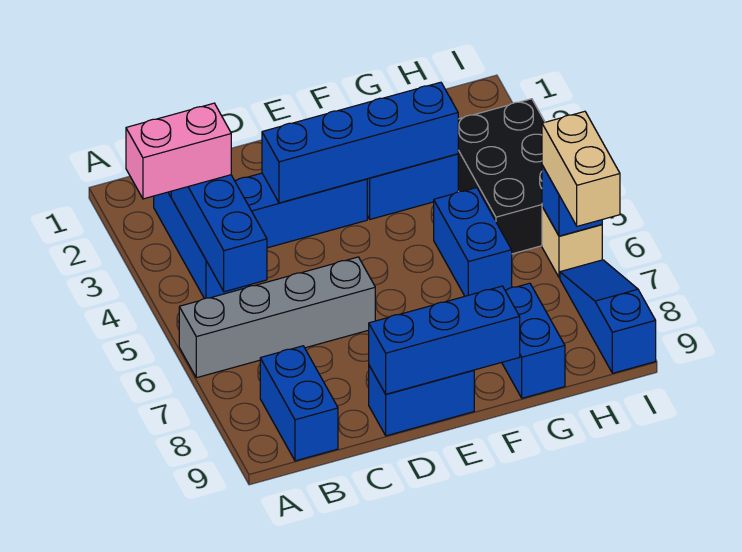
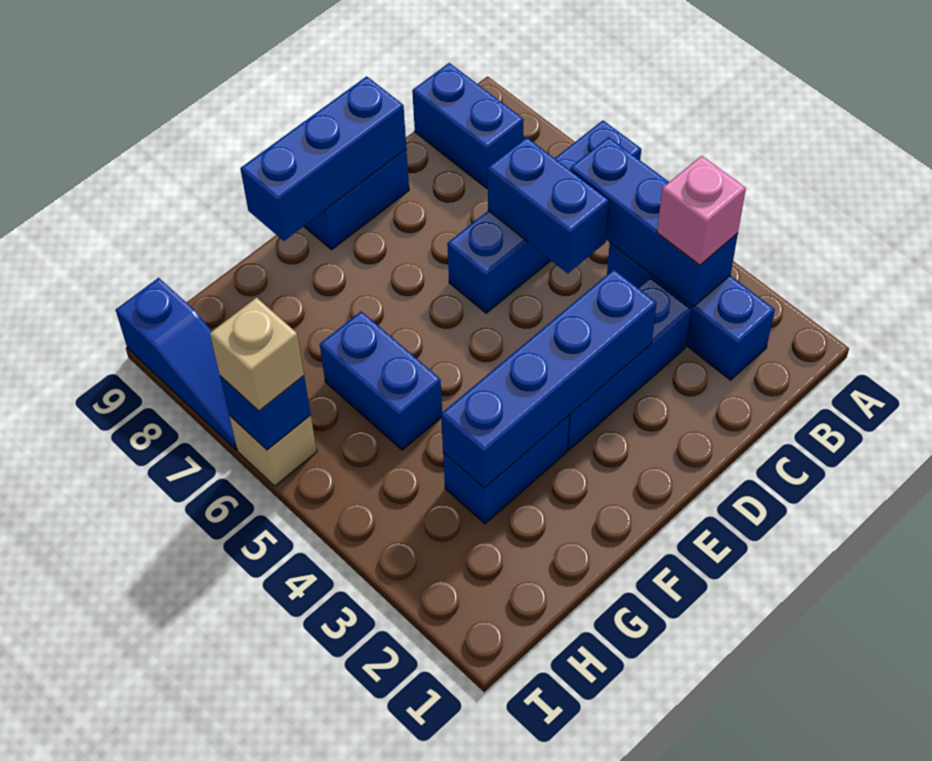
pink brick A3:B3 level 3 -> pink brick B3 level 3
grey brick A6:D6 level 1 -> blue brick A6:D6 level 1
blue brick G8:G9 level 1 -> blue brick C5:C6 level 2
black brick H3:I5 level 1 -> none
tan brick I6:I7 level 3 -> tan brick I6 level 3

